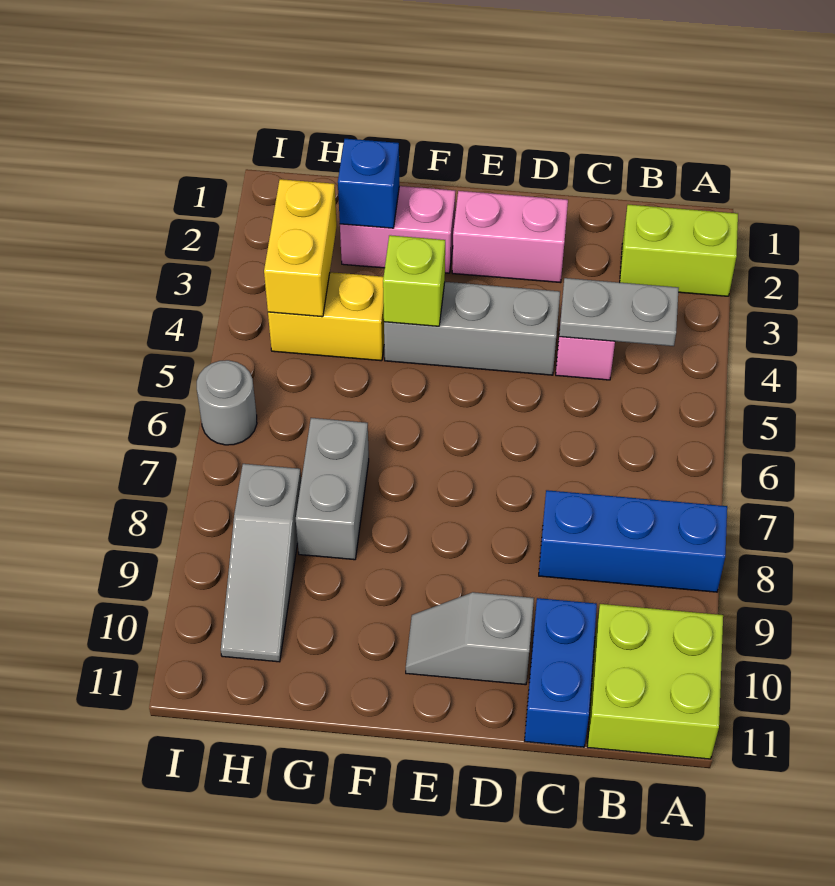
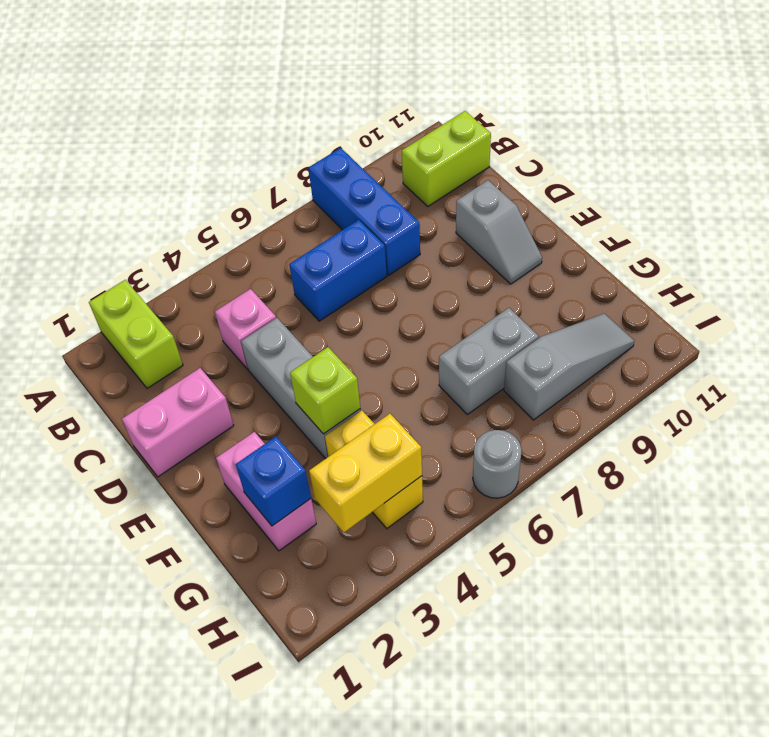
lime brick A10:B11 level 1 -> lime brick B10:B11 level 1
grey plate B4:C4 level 2 -> none
blue brick C10:C11 level 1 -> blue brick C6:C7 level 1
pink brick D2:E2 level 1 -> pink brick D1:D2 level 1

